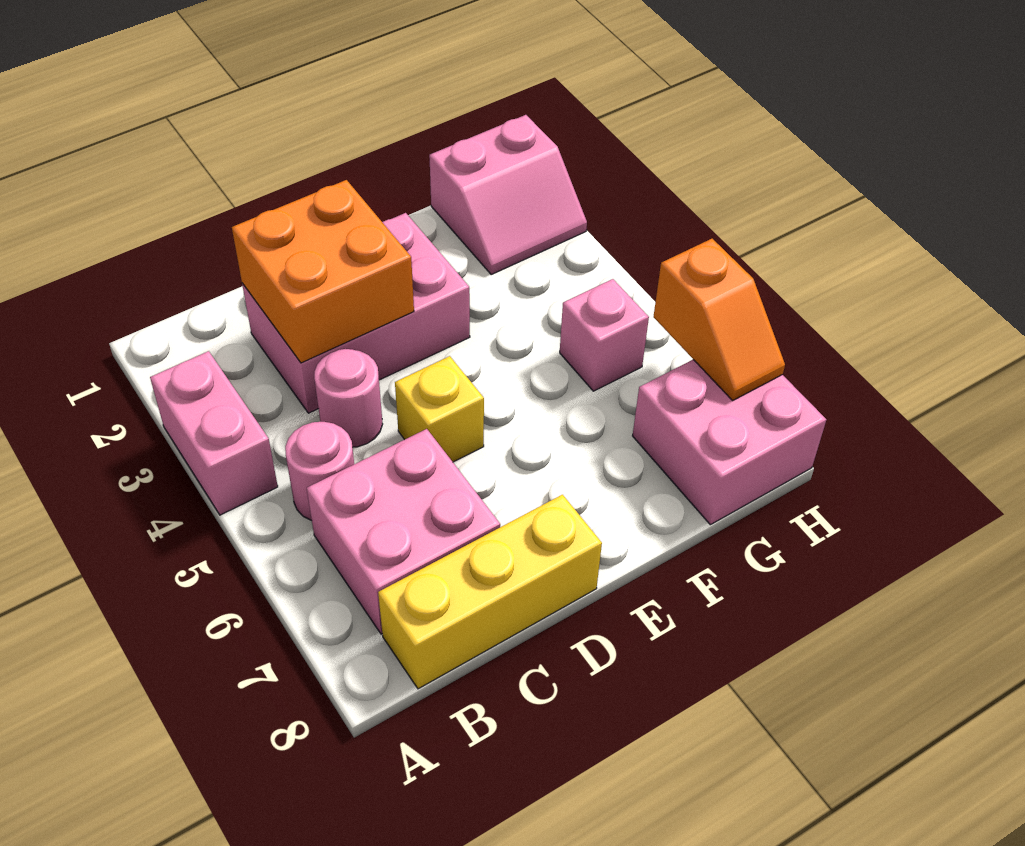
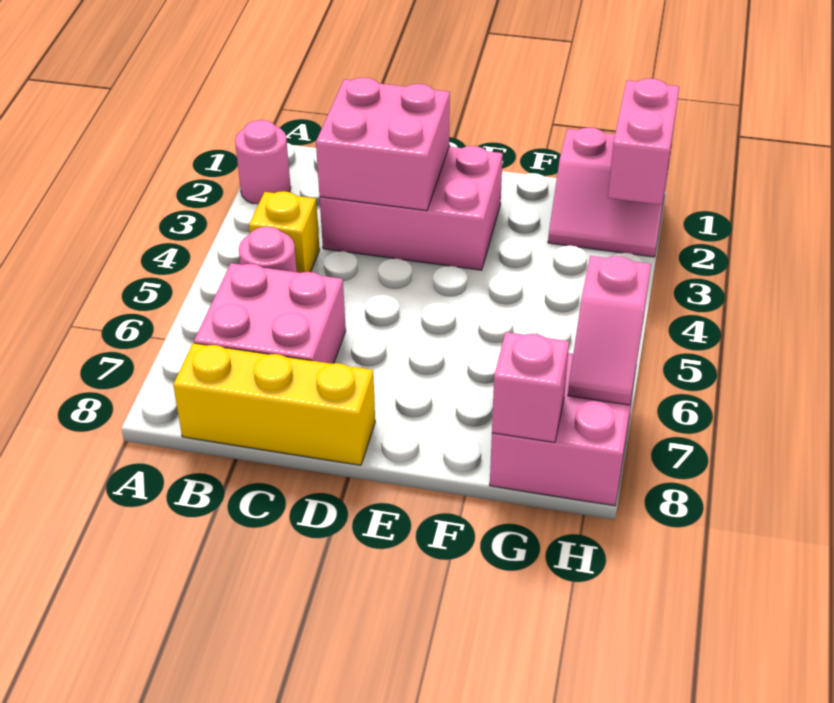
pink brick A3:A4 level 1 -> pink brick H1:H2 level 2
orange brick C2:D3 level 2 -> pink brick C2:D3 level 2
pink round brick C4 level 1 -> pink round brick A2 level 1
yellow brick D5 level 1 -> yellow brick B4 level 1
pink brick G5 level 1 -> pink brick G8 level 2
orange slope H6:H7 level 2 top 6 -> pink slope H6:H7 level 2 top 6

